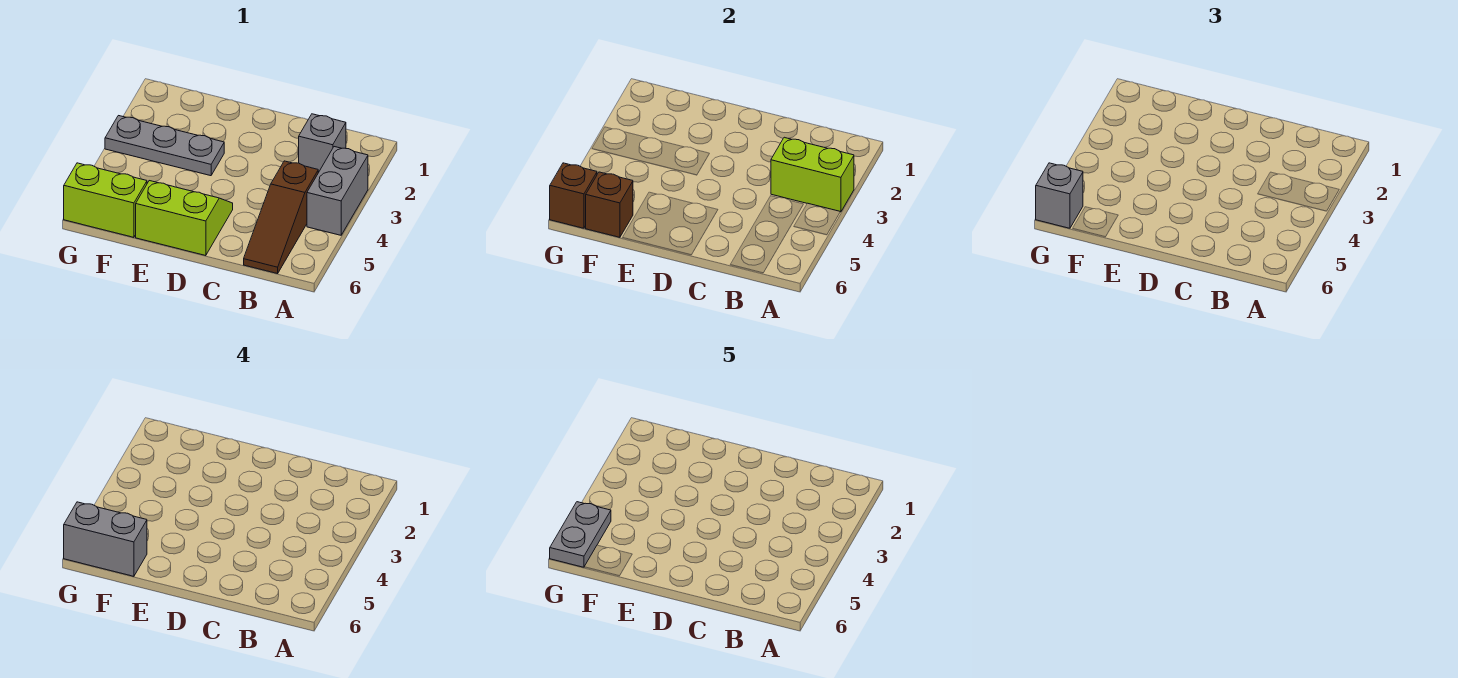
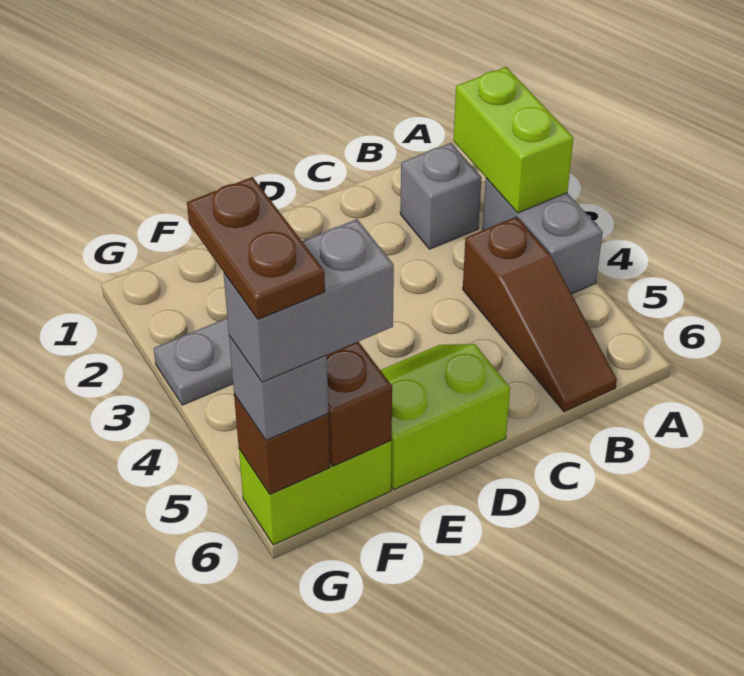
lime brick A3:B3 level 2 -> lime brick A2:A3 level 2
grey plate G5:G6 level 5 -> brown plate G5:G6 level 5

